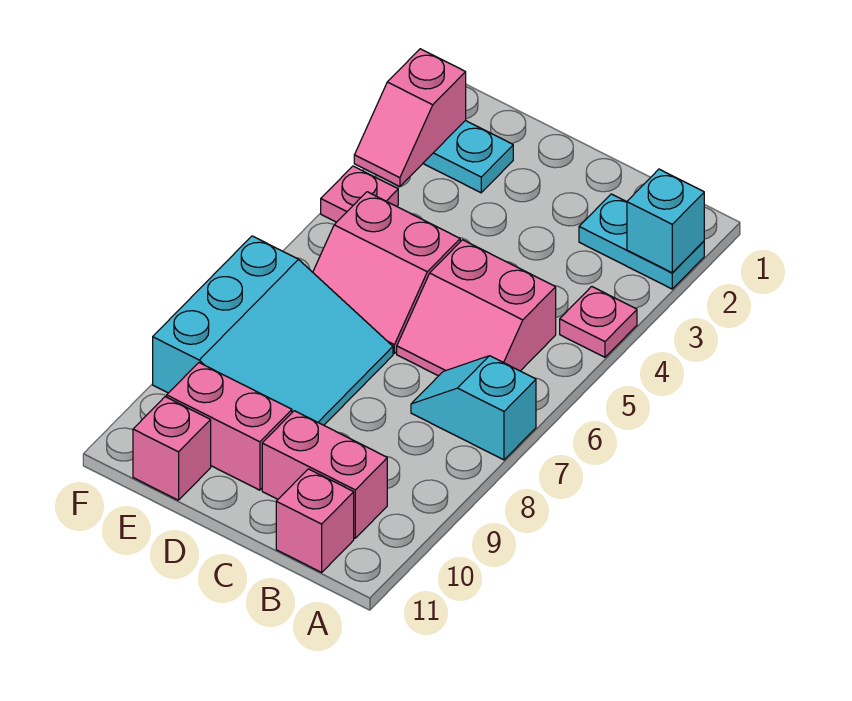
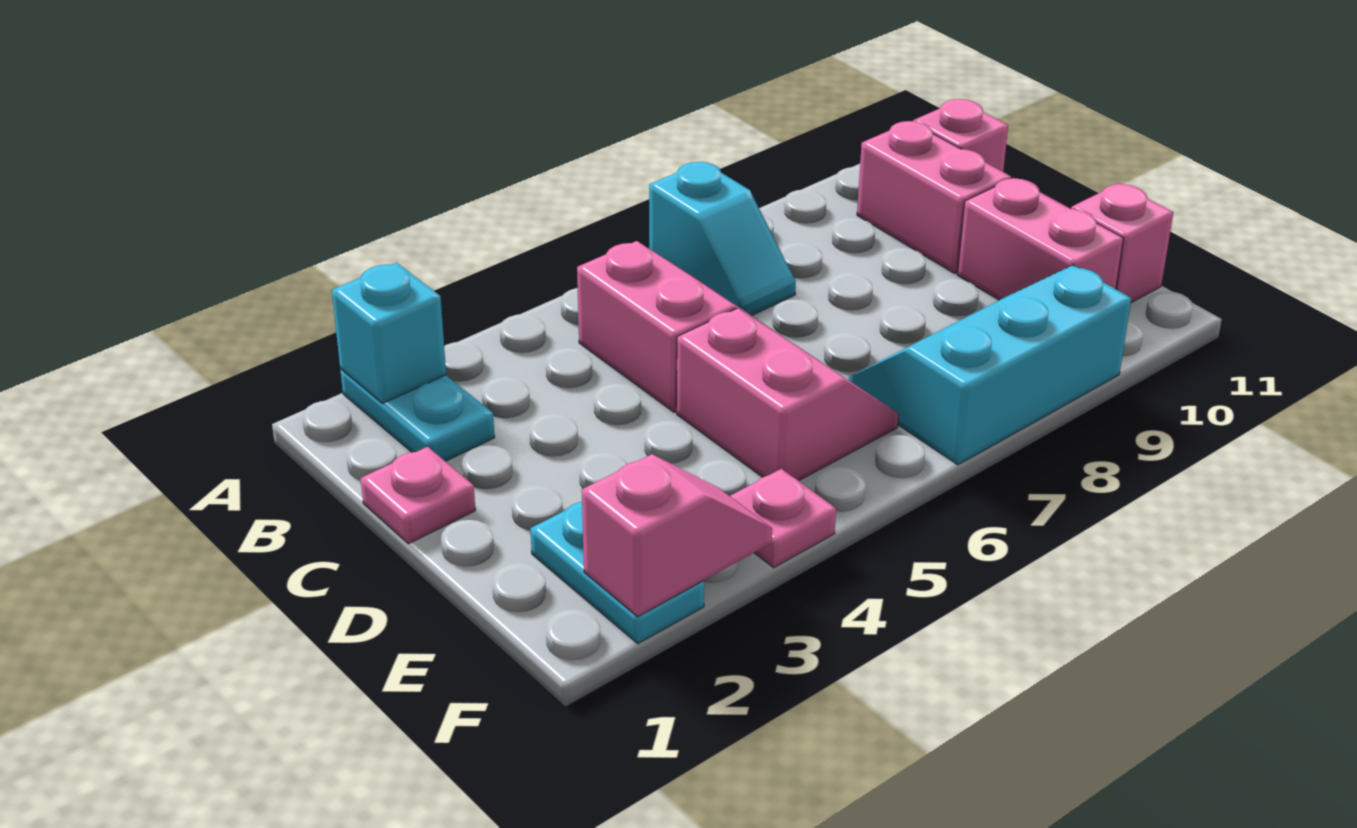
pink plate A4 level 1 -> pink plate C1 level 1
cyan slope D7:F9 level 1 top F -> cyan slope E7:F9 level 1 top F

